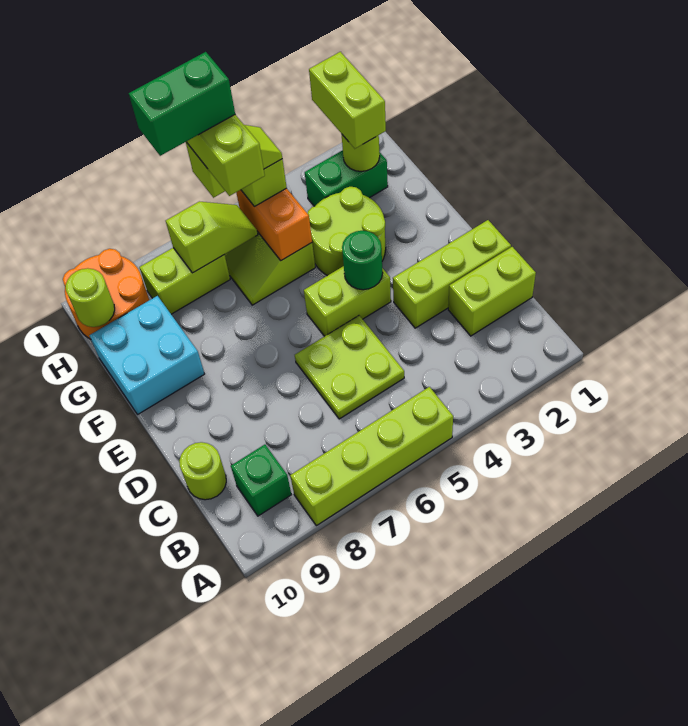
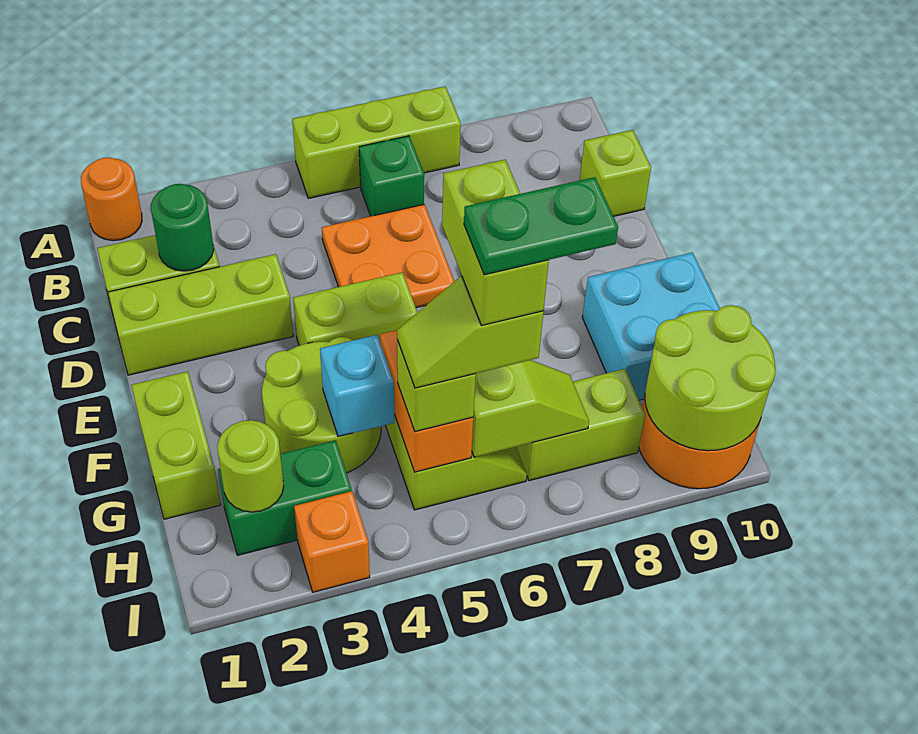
none -> orange round brick A1 level 1
lime brick A5:A8 level 1 -> lime brick A5:A7 level 1
green brick B9 level 1 -> green brick B6 level 1
lime plate C5:D6 level 1 -> orange plate C5:D6 level 1
lime round brick C10 level 1 -> lime brick C10 level 1
green round brick E4 level 2 -> green round brick C2 level 2
none -> cyan brick G4 level 2
lime brick H2:I2 level 3 -> lime brick F1:G1 level 1
lime slope H6:H7 level 2 top 7 -> lime slope H6:H7 level 2 top 6
green brick H6:H7 level 6 -> green plate H6:H7 level 6
lime round brick H10 level 2 -> lime round brick H9:I10 level 2
none -> orange brick I3 level 1

